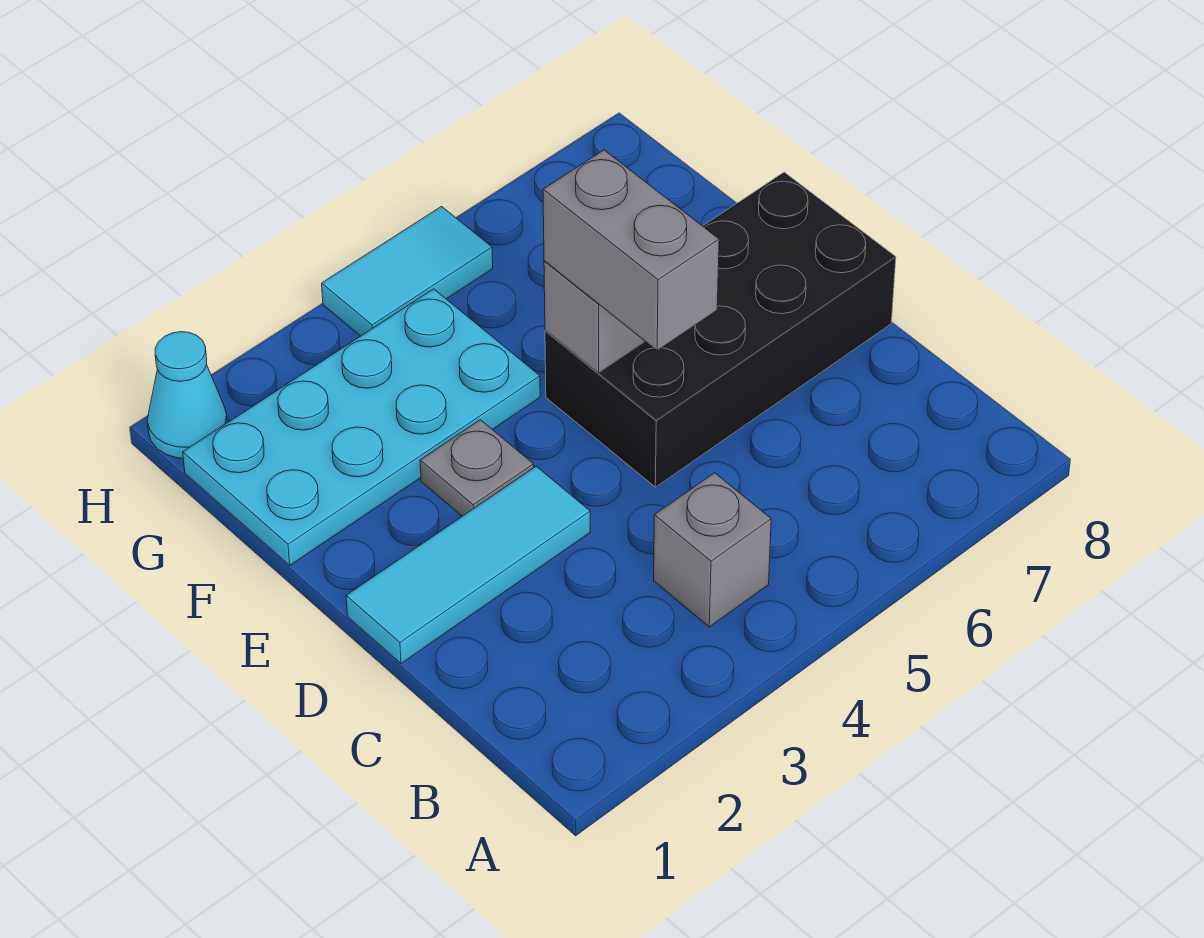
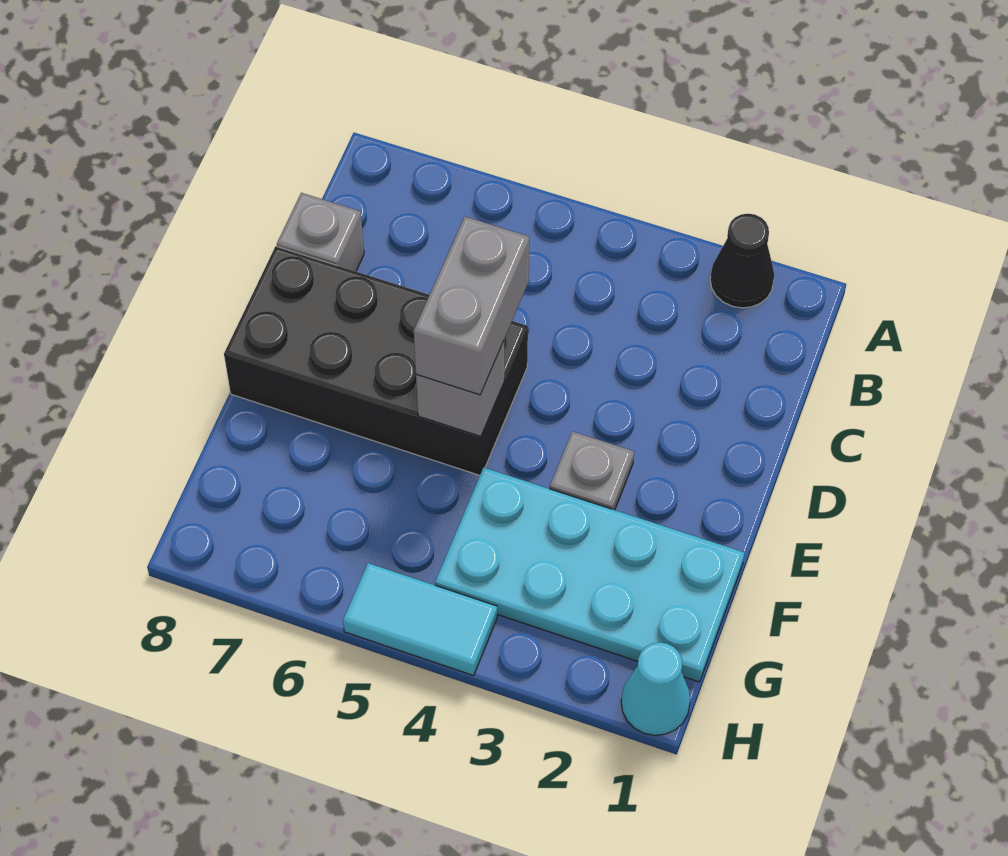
none -> black cone A2 level 1
grey brick B4 level 1 -> grey brick C8 level 1
cyan tile D1:D3 level 1 -> none

